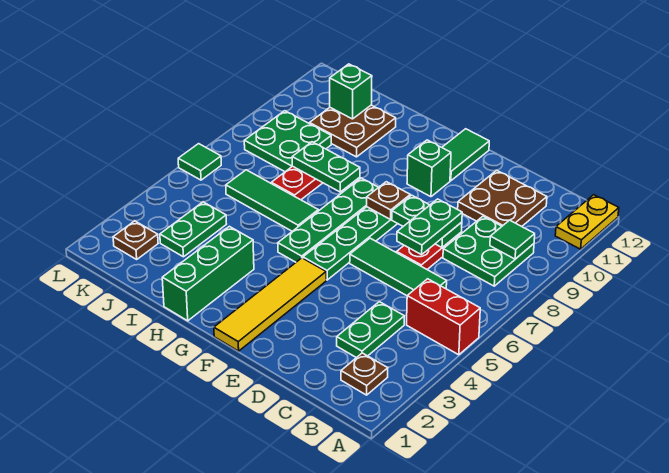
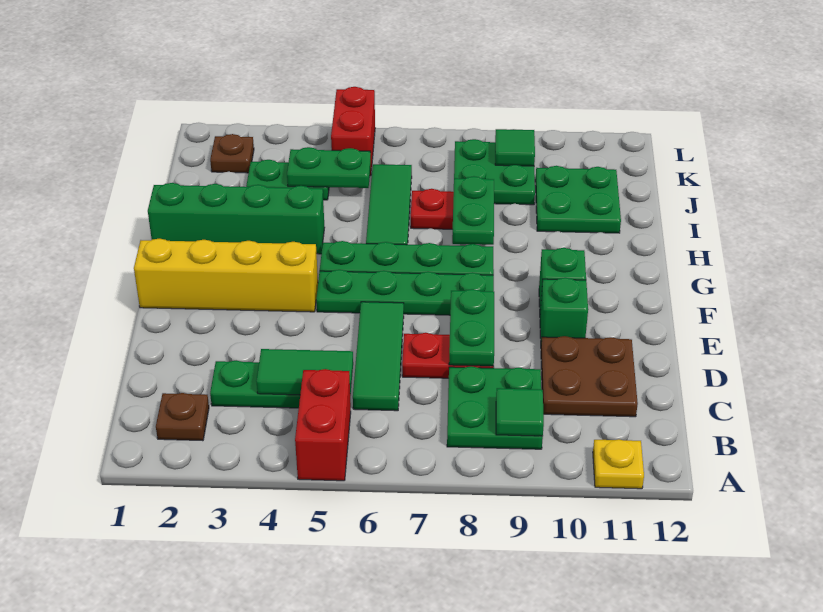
yellow plate A11:A12 level 1 -> yellow plate A11 level 1
green plate D7:D8 level 3 -> green plate J4:J5 level 2
yellow tile F1:F4 level 1 -> yellow brick F1:F4 level 1
brown plate F8 level 2 -> none
green tile F11:F12 level 1 -> green tile C4:C5 level 2
green brick H1:H3 level 1 -> green brick H1:H4 level 1
brown plate I10:J11 level 1 -> green plate I10:J11 level 1
green brick J11 level 2 -> green brick E10 level 1
none -> red brick K5:L5 level 1
green tile L6 level 1 -> green tile K9 level 2

